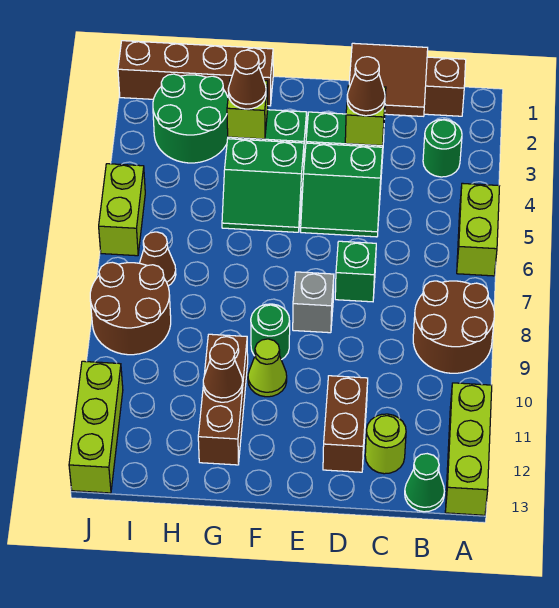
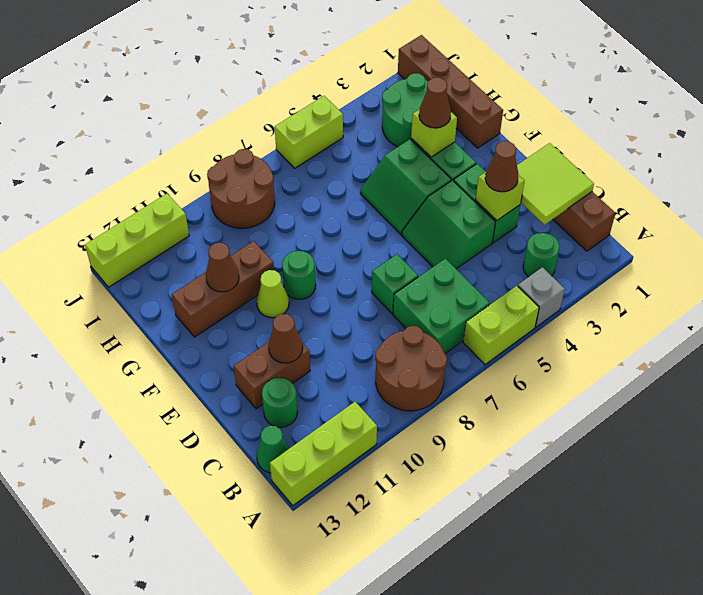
none -> green brick B6:C7 level 1
brown tile C1:D2 level 2 -> lime tile C1:D2 level 2
lime round brick C12 level 1 -> green round brick C12 level 1
grey brick E8 level 1 -> grey brick A4 level 1
brown cone I7 level 1 -> brown cone D11 level 2

